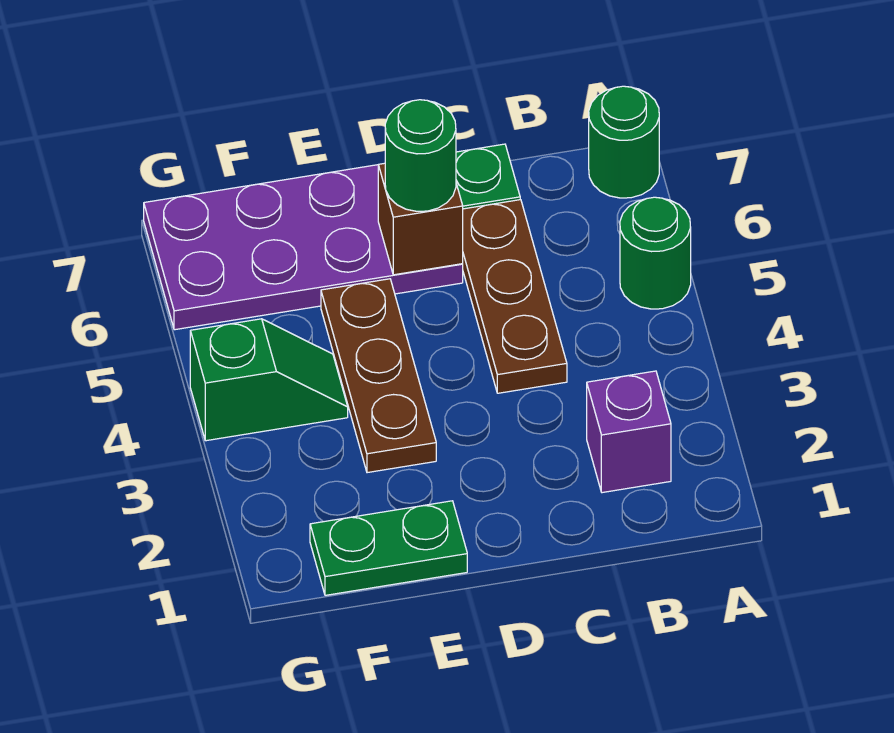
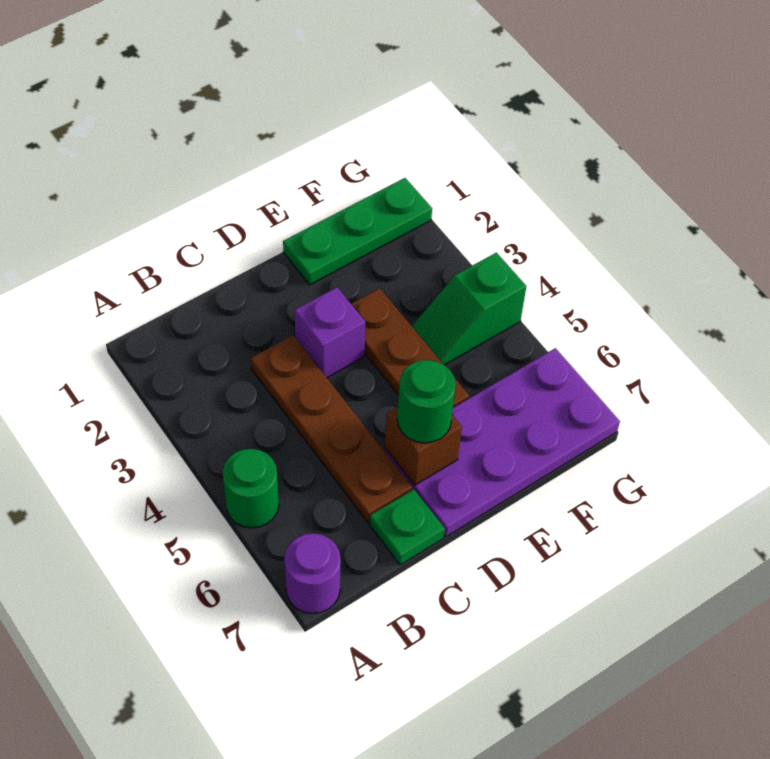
green round brick A7 level 1 -> purple round brick A7 level 1
purple brick B2 level 1 -> purple brick D3 level 1
brown plate C4:C6 level 1 -> brown plate C3:C6 level 1
green plate E1:F1 level 1 -> green plate E1:G1 level 1

